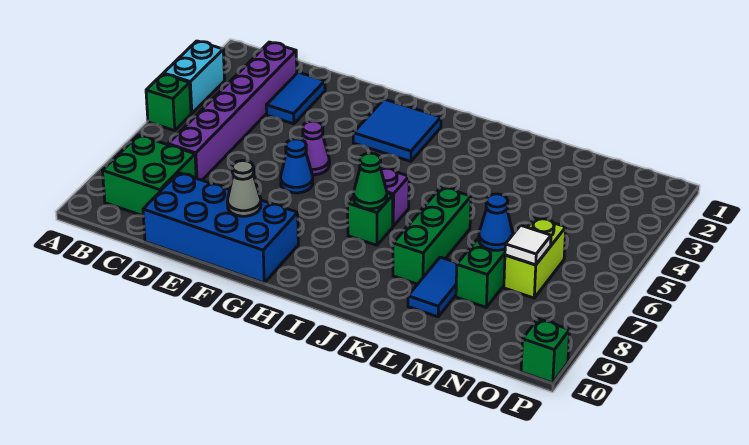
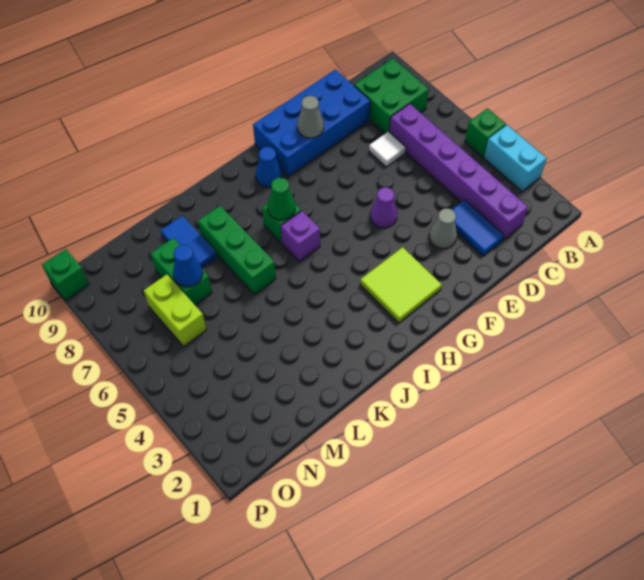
none -> grey cone E3 level 1
blue cone F6 level 1 -> blue cone H9 level 1
blue tile G2:H3 level 1 -> lime tile G2:H3 level 1
white tile N7 level 2 -> white tile D7 level 1

